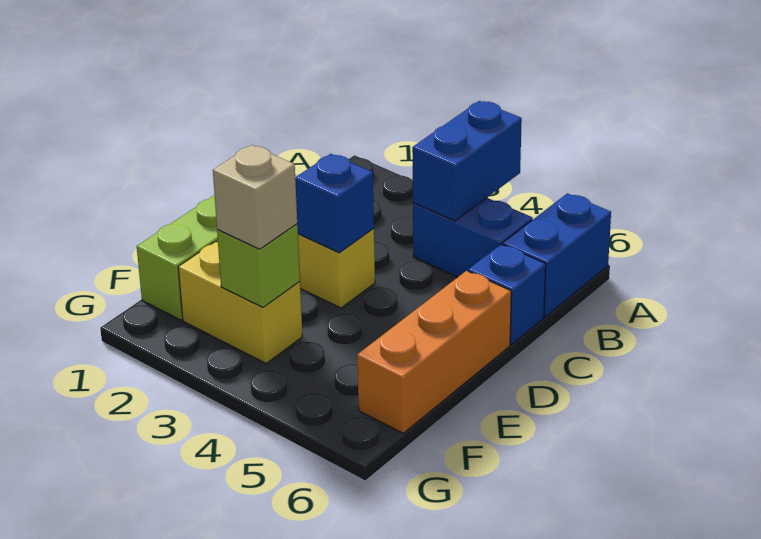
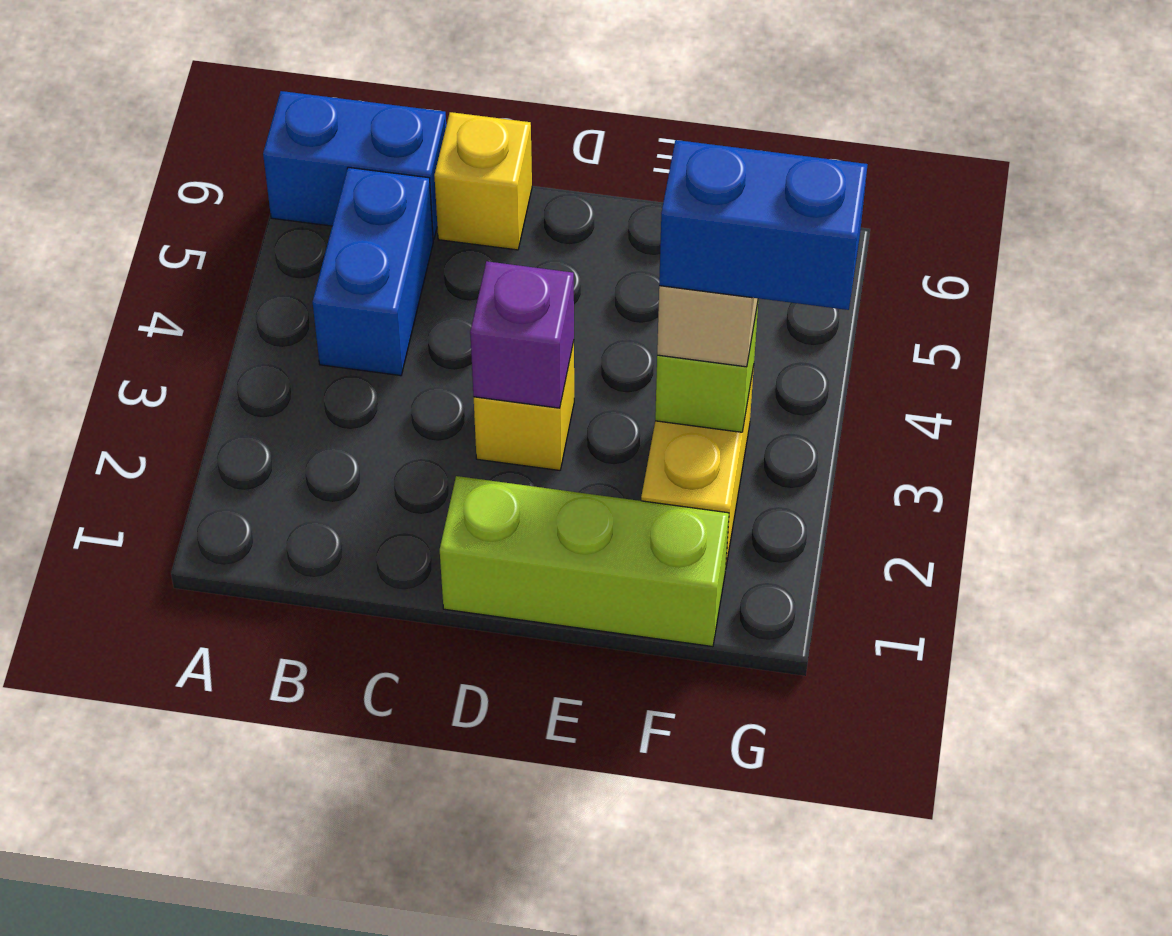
blue brick A4:B4 level 2 -> blue brick F3:G3 level 4
blue brick C6 level 1 -> yellow brick C6 level 1
blue brick D3 level 2 -> purple brick D3 level 2
orange brick D6:F6 level 1 -> none

